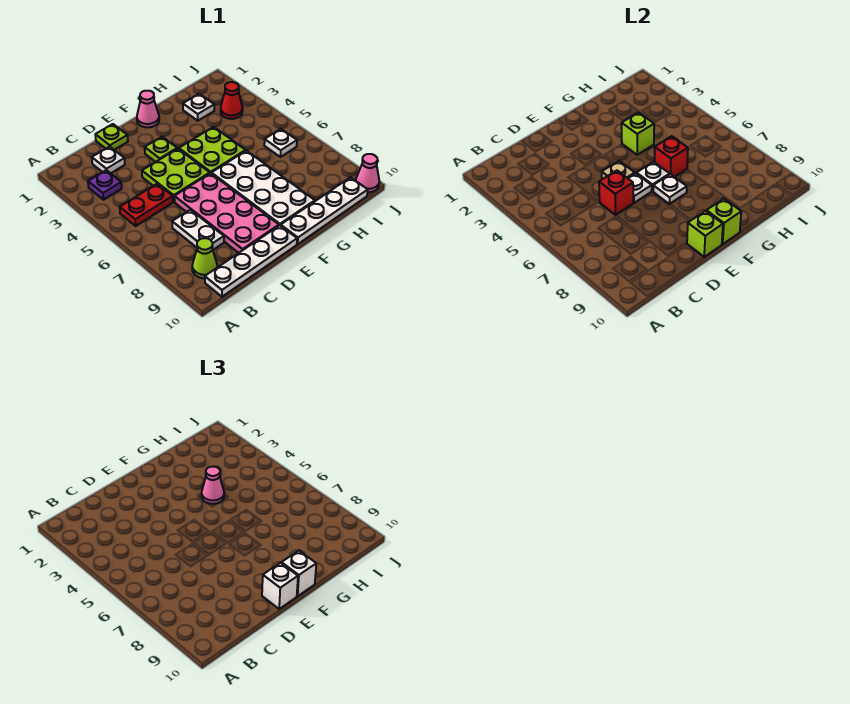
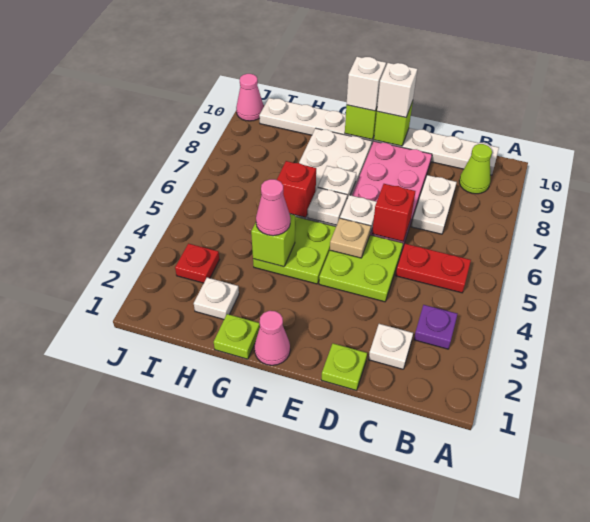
lime plate E3 level 1 -> lime plate G1 level 1
red cone I3 level 1 -> red plate I3 level 1
white plate I6 level 1 -> none

